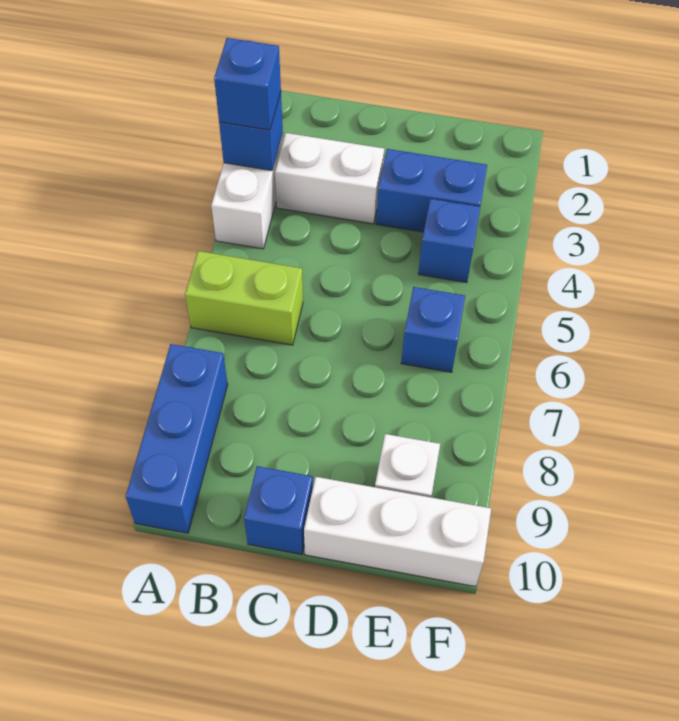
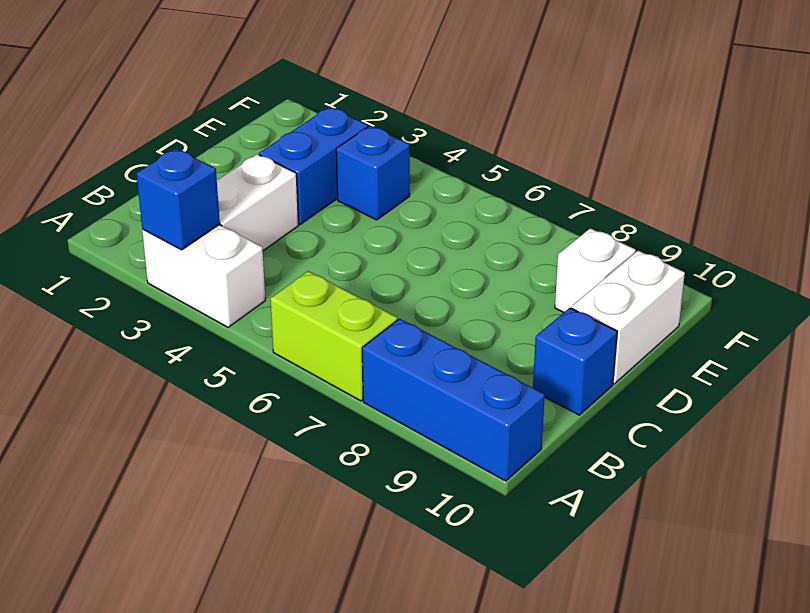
blue brick A3 level 3 -> none
lime brick A6:B6 level 1 -> lime brick A6:A7 level 1
white brick D10:F10 level 1 -> white brick D10:E10 level 1
blue brick E6 level 1 -> none

